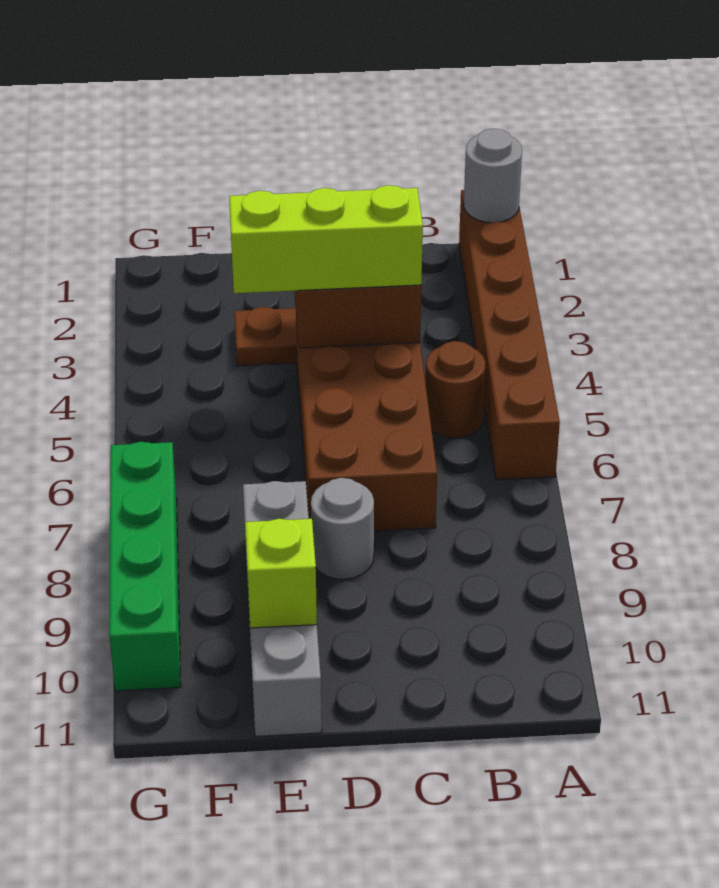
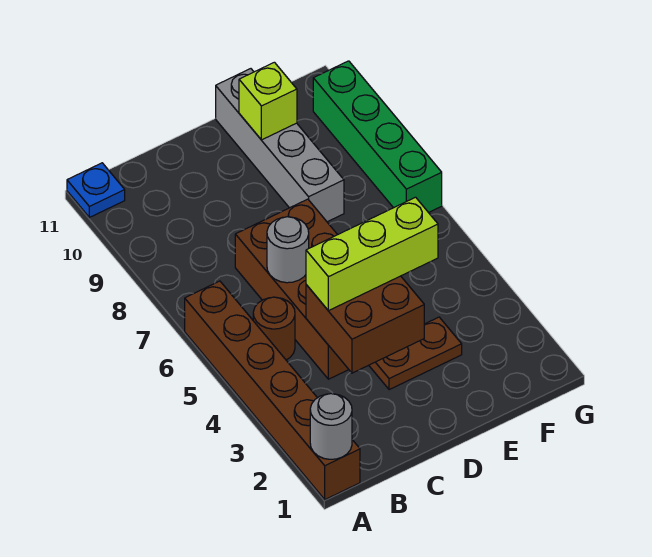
none -> blue plate A11 level 1
grey round brick D8 level 1 -> grey round brick C6 level 2

